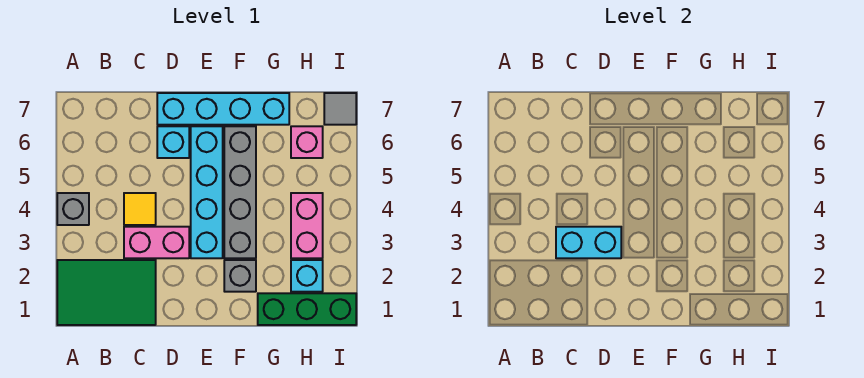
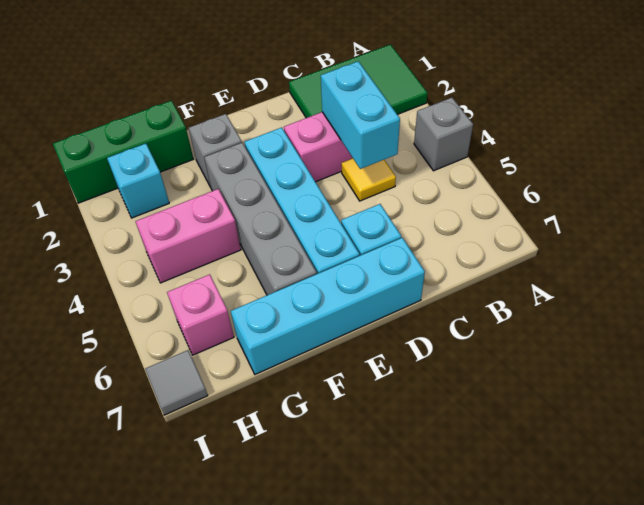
cyan brick C3:D3 level 2 -> cyan brick C3:C4 level 2
pink brick H3:H4 level 1 -> pink brick G4:H4 level 1

